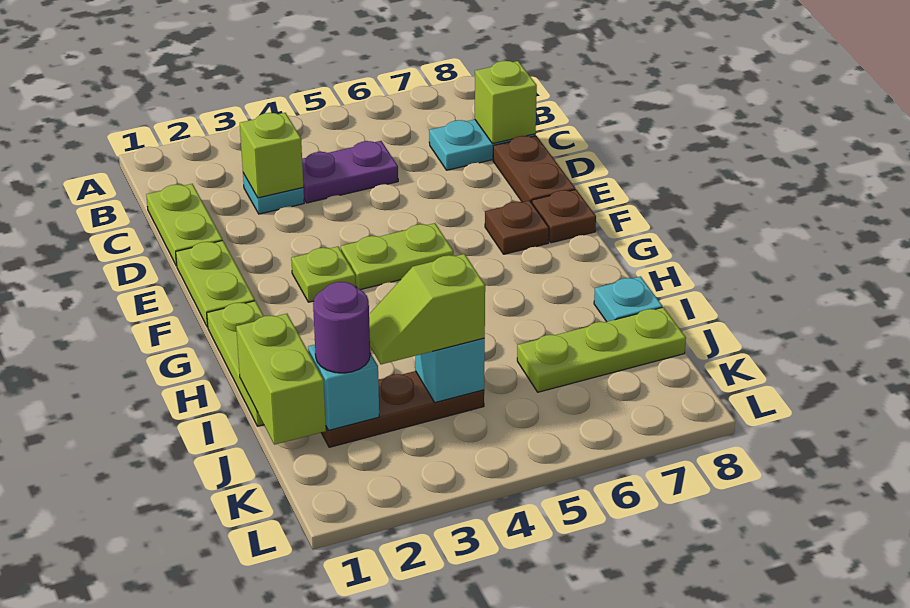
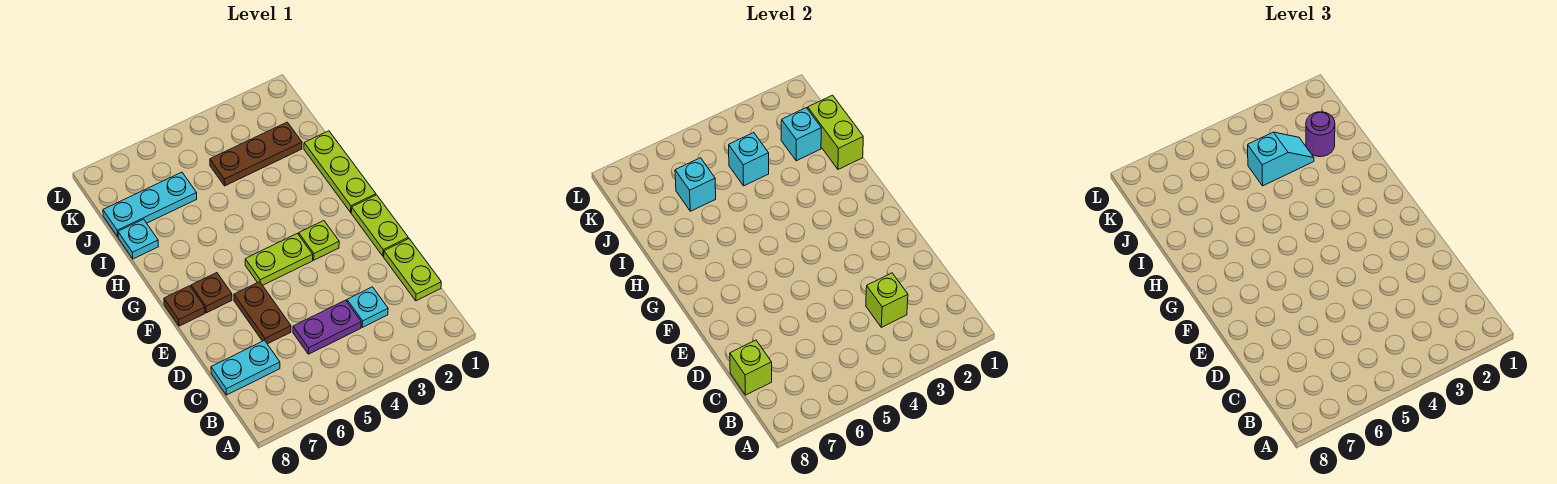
brown plate D8:E8 level 1 -> brown plate D6:E6 level 1
lime slope J3:J4 level 3 top 4 -> cyan slope J3:J4 level 3 top 4
lime plate J6:J8 level 1 -> cyan plate J6:J8 level 1
none -> cyan brick J6 level 2

